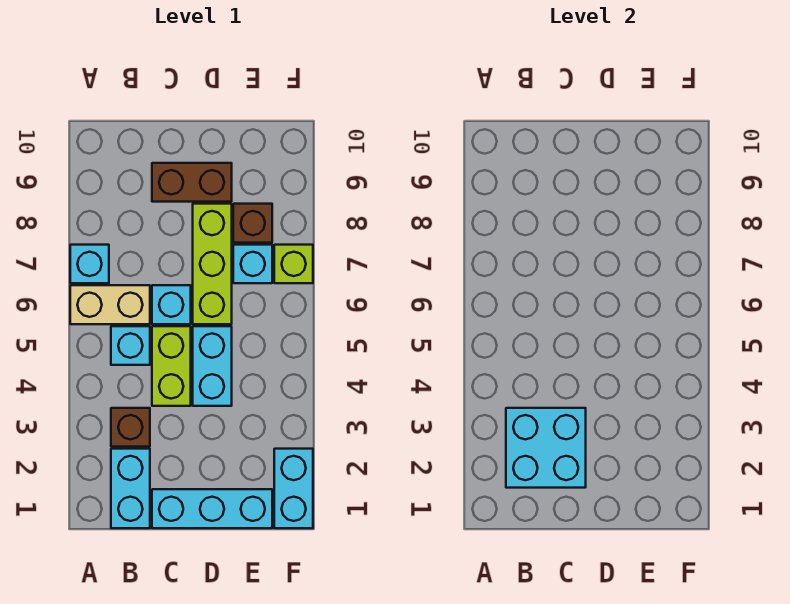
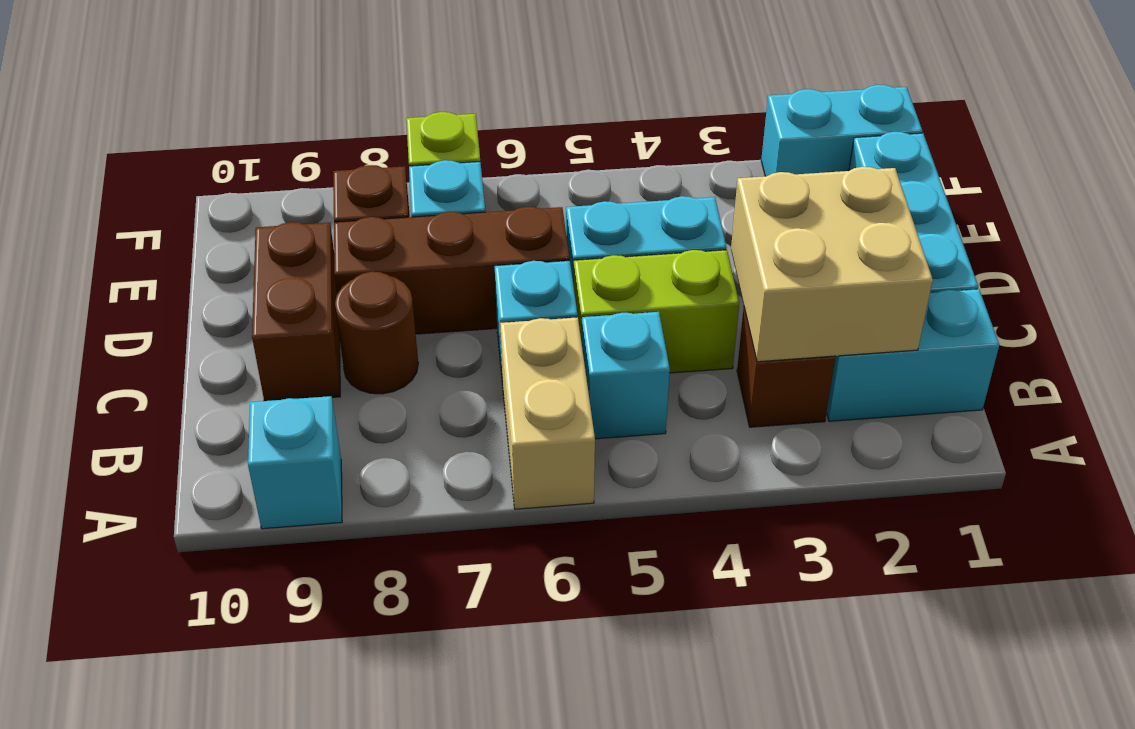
cyan brick A7 level 1 -> cyan brick A9 level 1
cyan brick B2:C3 level 2 -> tan brick B2:C3 level 2
none -> brown round brick C8 level 1
lime brick D6:D8 level 1 -> brown brick D6:D8 level 1

